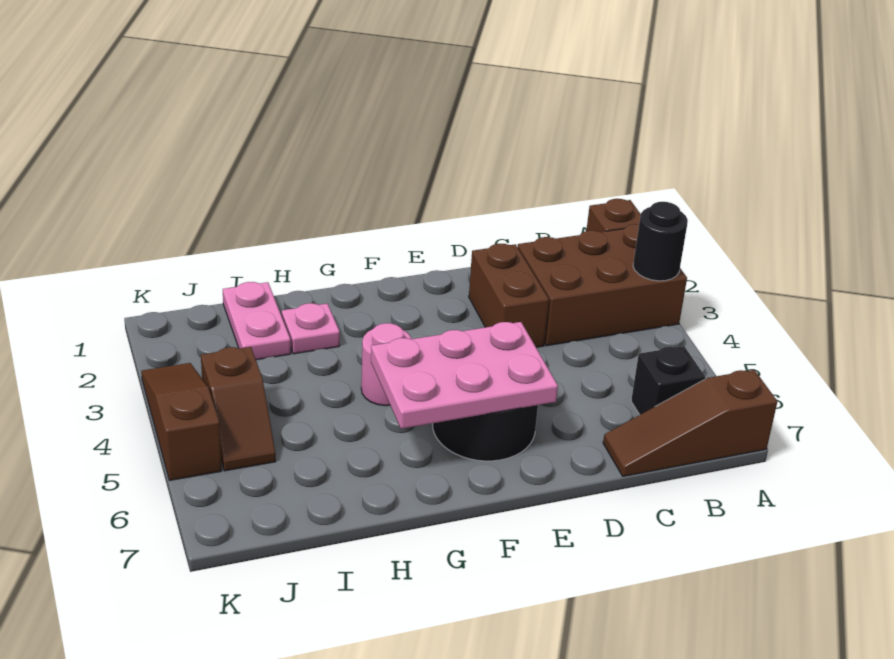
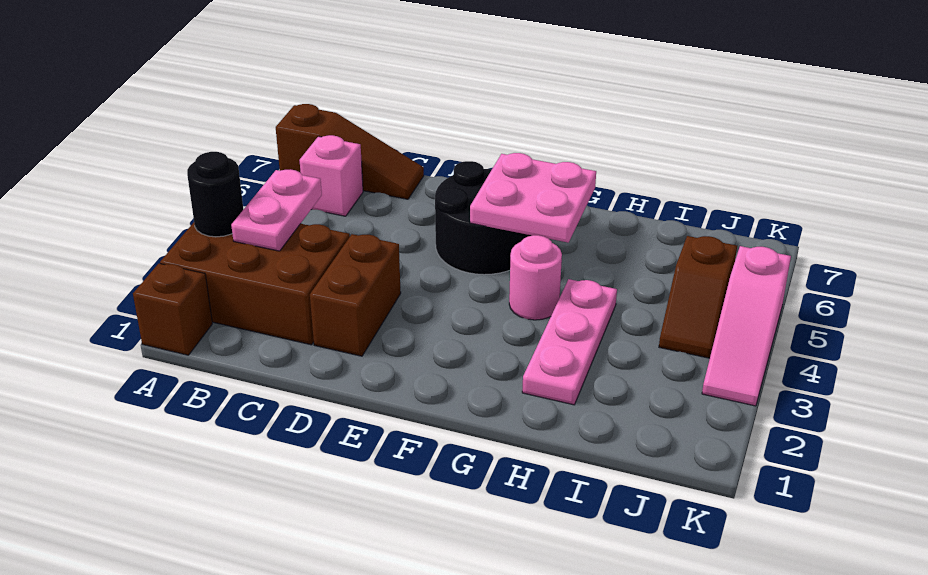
black brick B6 level 1 -> pink brick B6 level 1
pink plate E5:G6 level 2 -> pink plate F5:G6 level 2
pink plate H2 level 1 -> pink plate H2:H4 level 1
pink plate I1:I2 level 1 -> pink plate B3:B4 level 2
brown slope J4:J5 level 1 top 4 -> brown slope J4:J5 level 1 top 5
brown slope K3:K5 level 1 top 5 -> pink slope K3:K5 level 1 top 5

